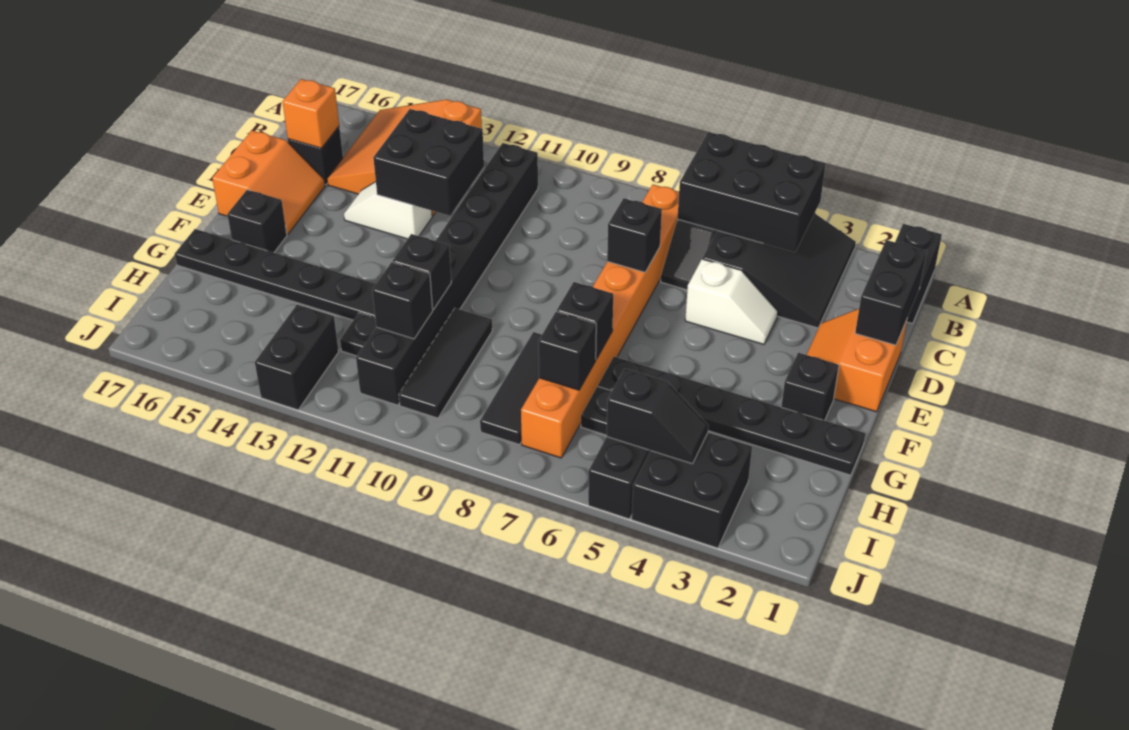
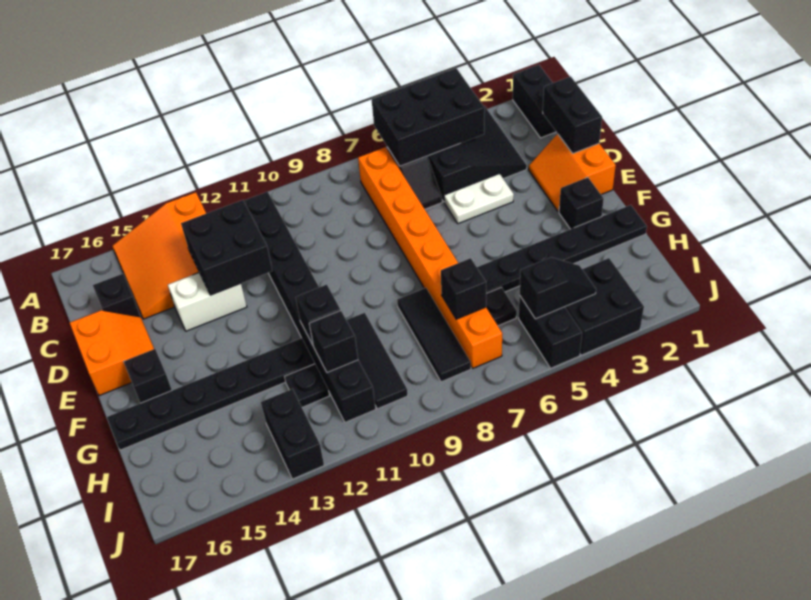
orange brick C16 level 2 -> none
white slope D4:D5 level 1 top 5 -> white plate D4:D5 level 1
black brick D7 level 2 -> none
white slope D13:D14 level 1 top 13 -> white brick D13:D14 level 1
black brick G7 level 2 -> none

